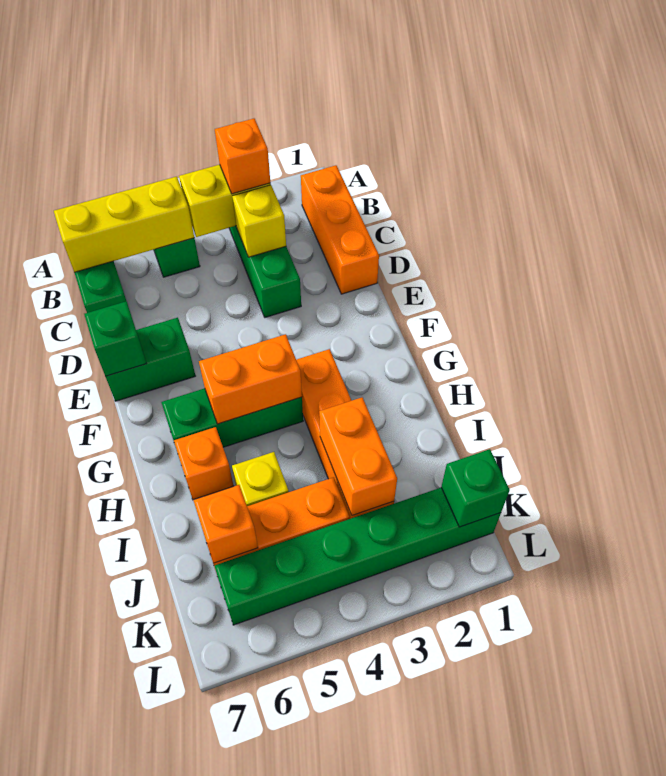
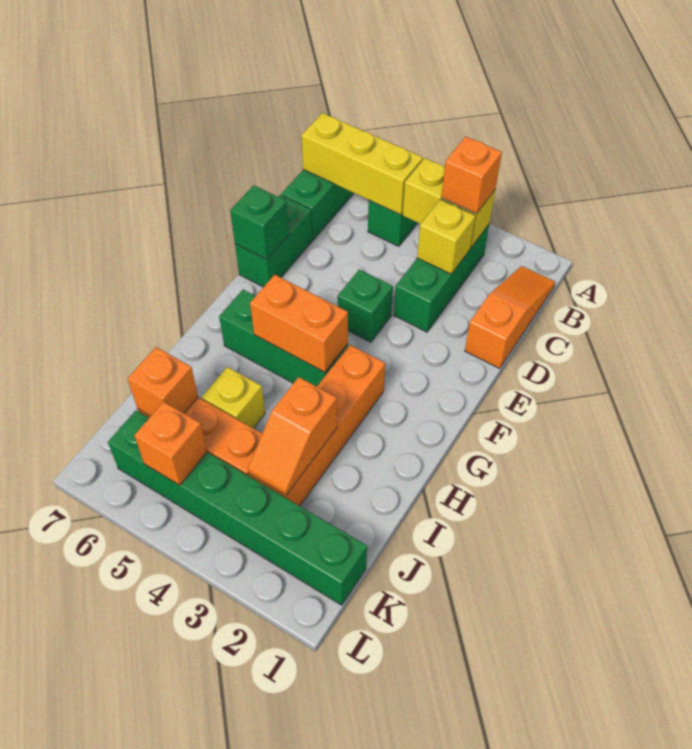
orange brick B1:D1 level 1 -> orange slope B1:D1 level 1 top D
green brick E6:E7 level 1 -> green brick D7:E7 level 1
orange brick H6 level 1 -> orange brick K5 level 2
orange brick I3:J3 level 2 -> orange slope I3:J3 level 2 top I
green brick K1 level 2 -> green brick E4 level 1

